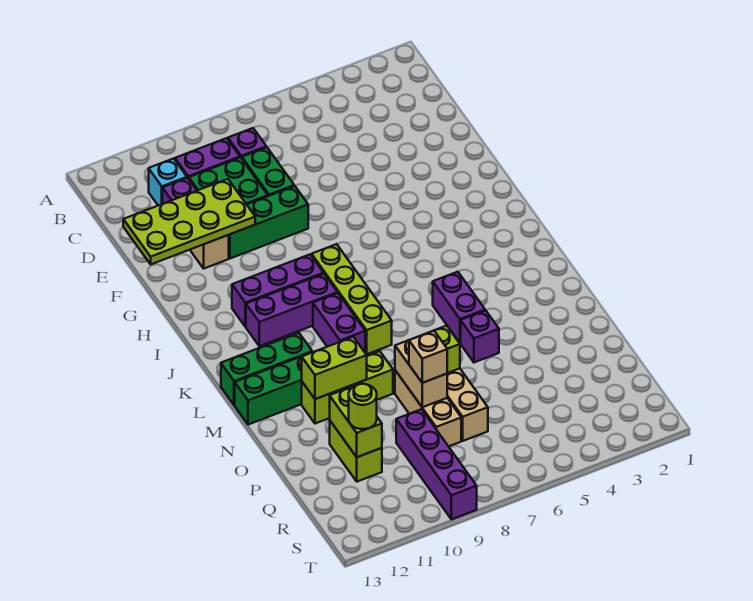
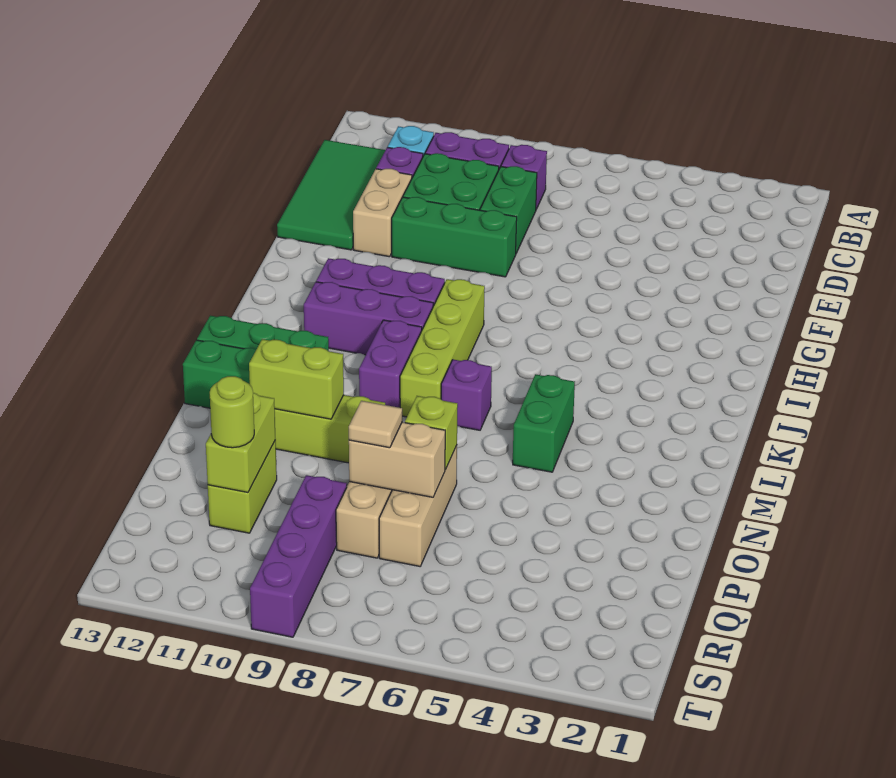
none -> green tile C12:F13 level 1
lime plate E10:F13 level 2 -> none
purple brick L5:M5 level 1 -> green brick L5:M5 level 1
purple brick N5 level 1 -> purple brick L7 level 1
tan brick O8:P8 level 2 -> tan brick P7:P8 level 2
tan brick P8 level 3 -> tan tile P8 level 3

